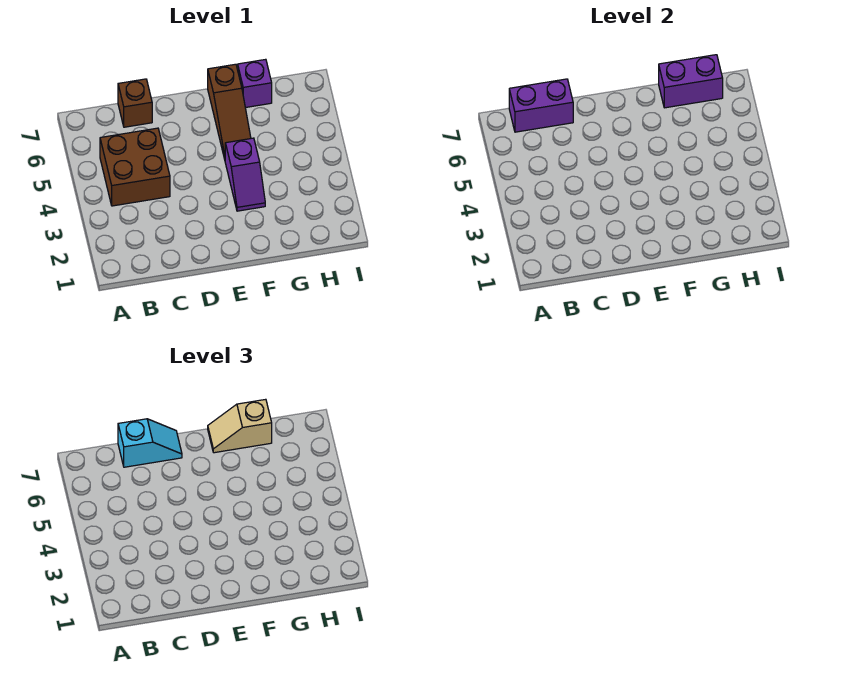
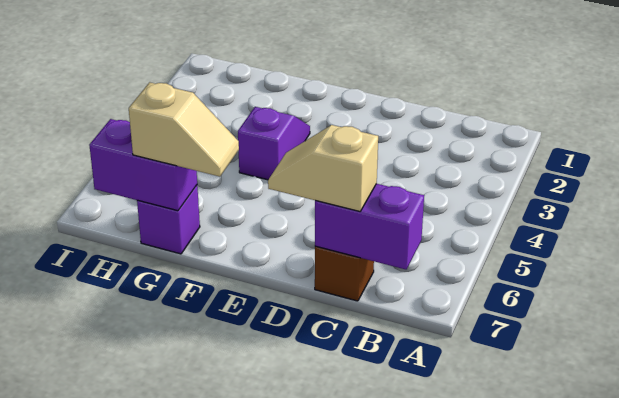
brown brick B4:C5 level 1 -> none
cyan slope C7:D7 level 3 top C -> tan slope C7:D7 level 3 top C
brown slope F5:F7 level 1 top 7 -> none

